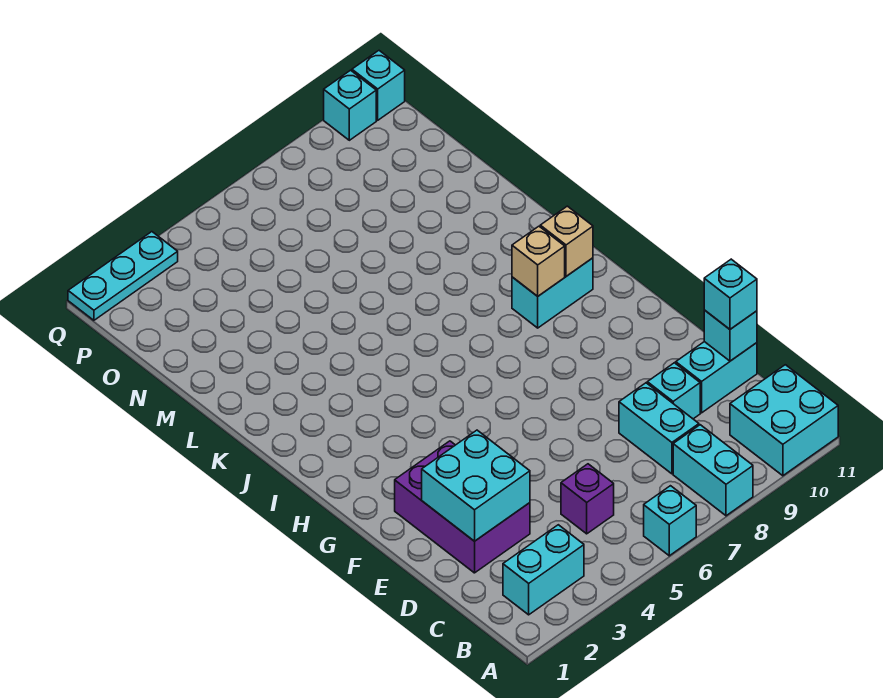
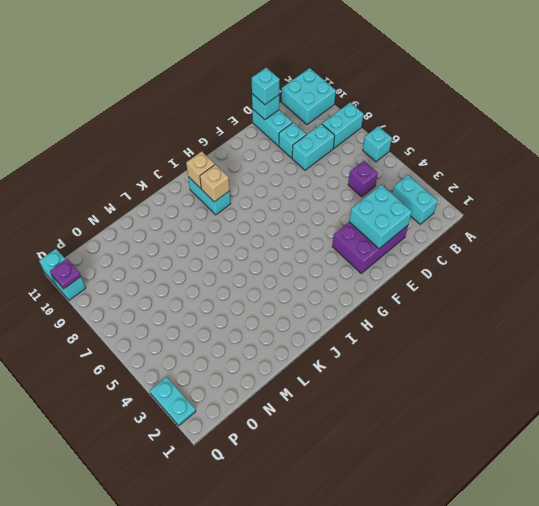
cyan plate Q1:Q3 level 1 -> cyan plate Q2:Q3 level 1
none -> purple plate Q10 level 2

